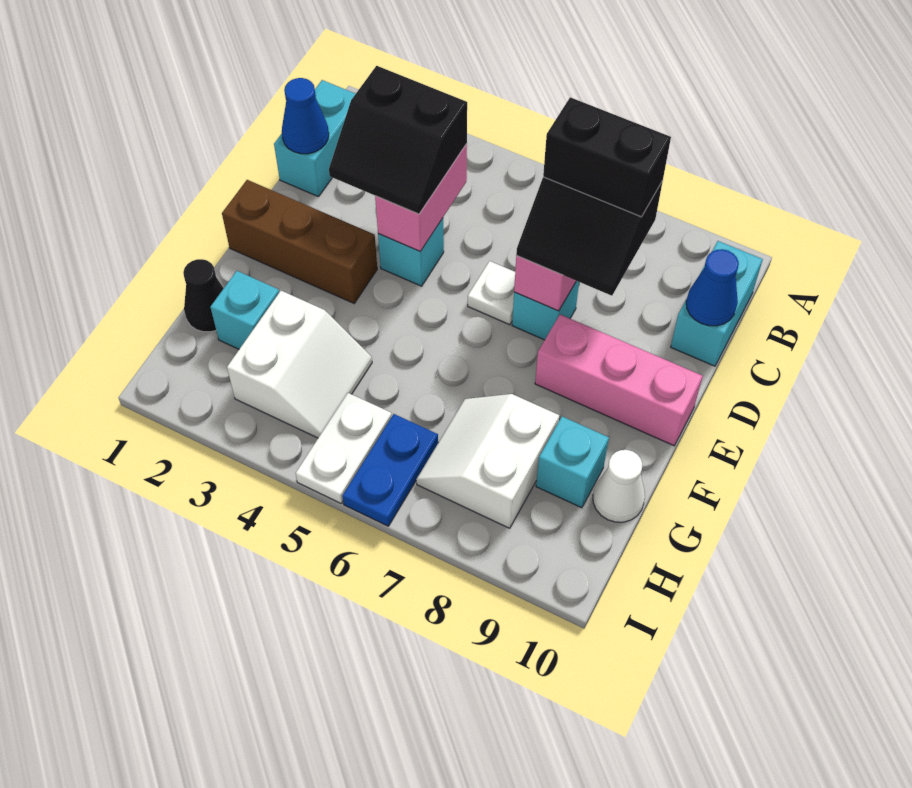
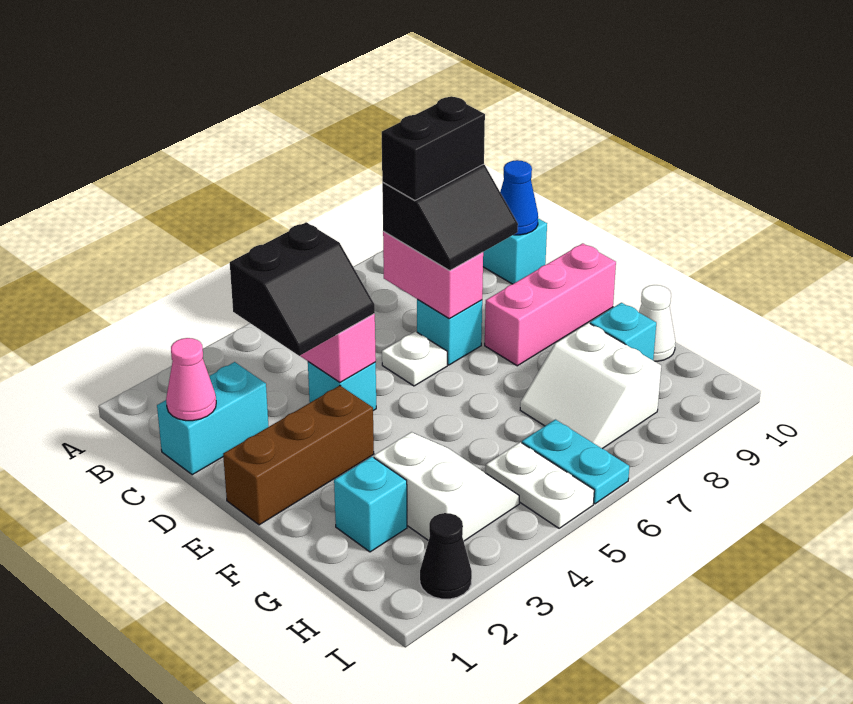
cyan brick B1:C1 level 1 -> cyan brick C1:C2 level 1
blue cone C1 level 2 -> pink cone C1 level 2
black cone G1 level 1 -> black cone I2 level 1
blue plate H6:I6 level 1 -> cyan plate H6:I6 level 1

